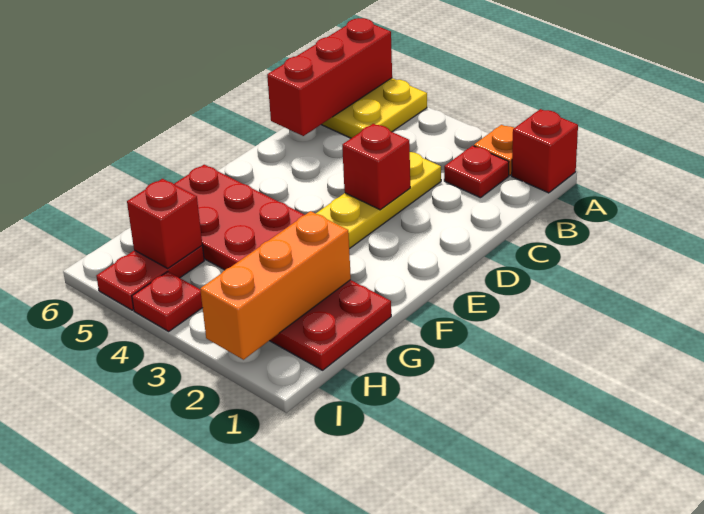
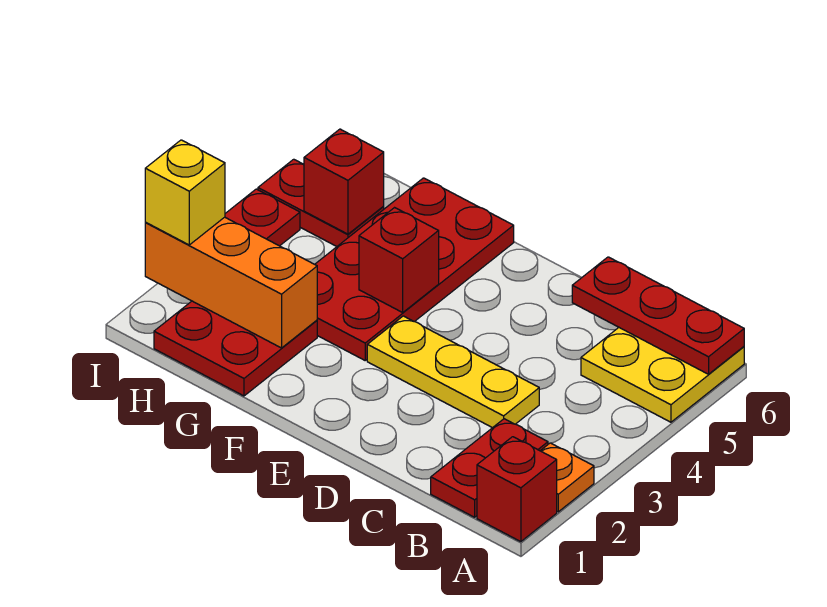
red brick A6:C6 level 2 -> red plate A6:C6 level 2
red plate B2 level 1 -> red plate B1:B2 level 1
red brick D3 level 2 -> red brick F4 level 2
none -> yellow brick I2 level 3

